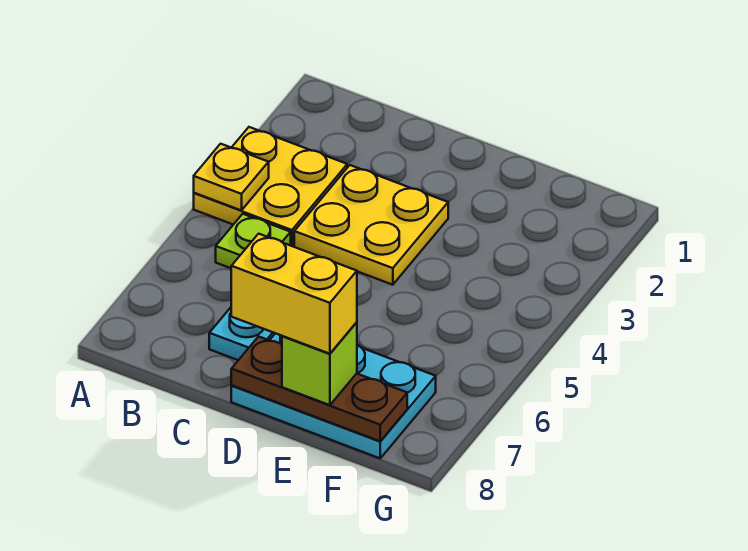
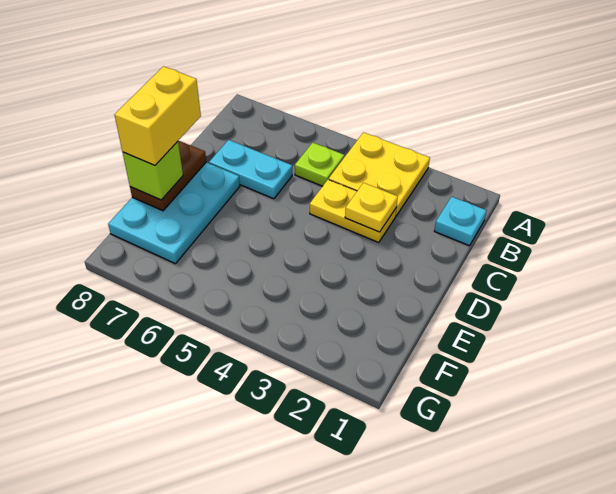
yellow plate A4 level 2 -> yellow plate C3 level 2
none -> cyan plate B1 level 1
yellow plate C3:D4 level 1 -> yellow plate C3:C4 level 1
brown plate D8:F8 level 2 -> brown plate D8:E8 level 2

